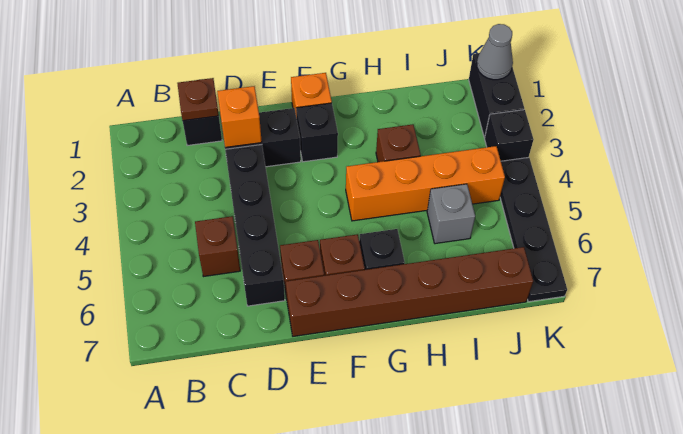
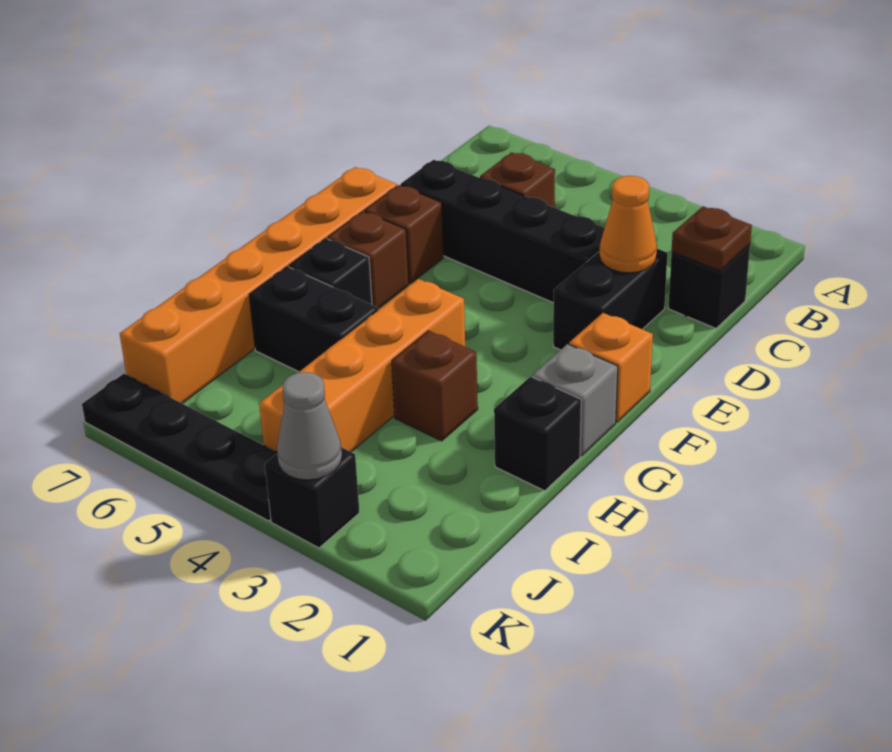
orange brick D2 level 2 -> orange cone D2 level 2
brown brick E7:J7 level 1 -> orange brick E7:J7 level 1
black brick F2 level 1 -> black brick H1 level 1
grey brick I5 level 1 -> grey brick G1 level 1
black brick K1:K2 level 1 -> black brick H5:H6 level 1
grey cone K1 level 2 -> grey cone K3 level 2

